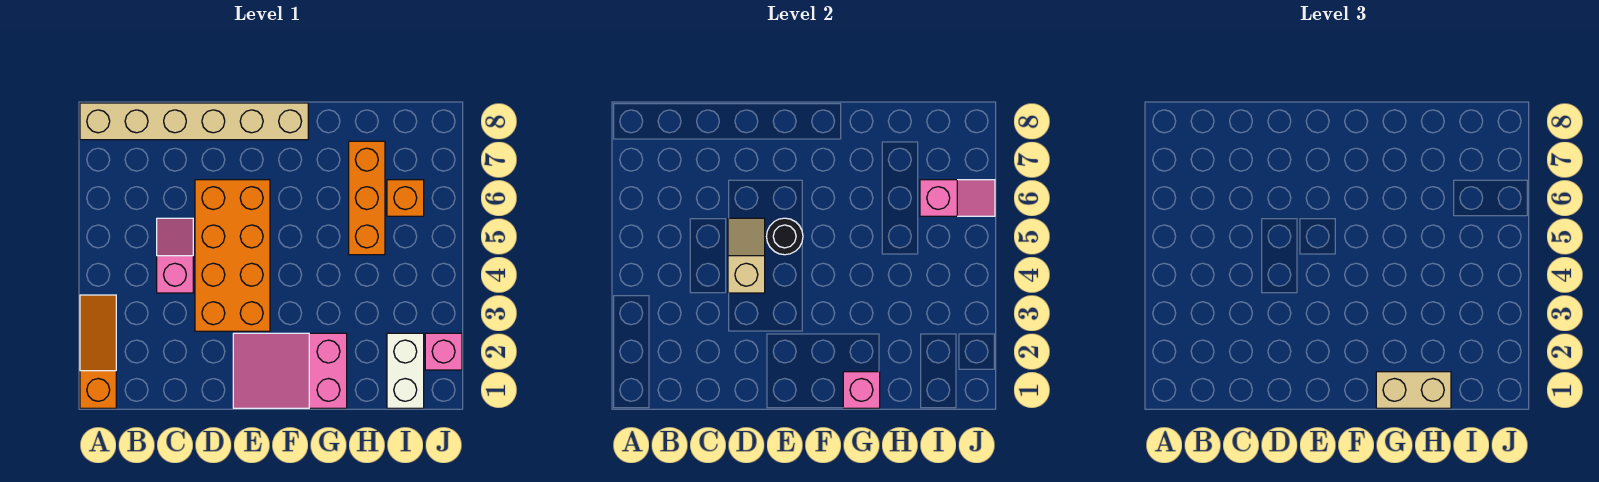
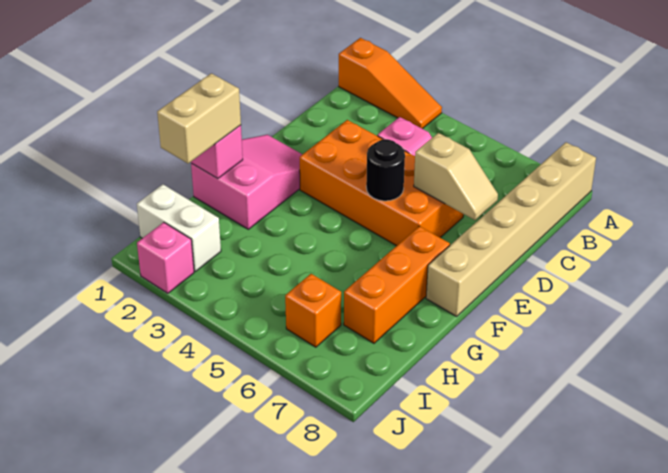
tan slope D4:D5 level 2 top 4 -> tan slope D6:D7 level 2 top 6
orange brick H5:H7 level 1 -> orange brick F7:H7 level 1
pink slope I6:J6 level 2 top I -> none

